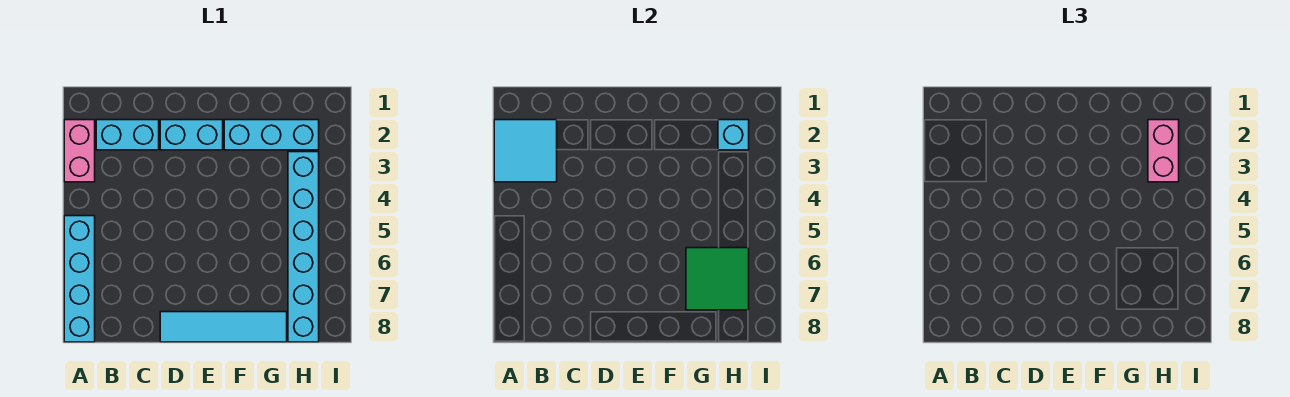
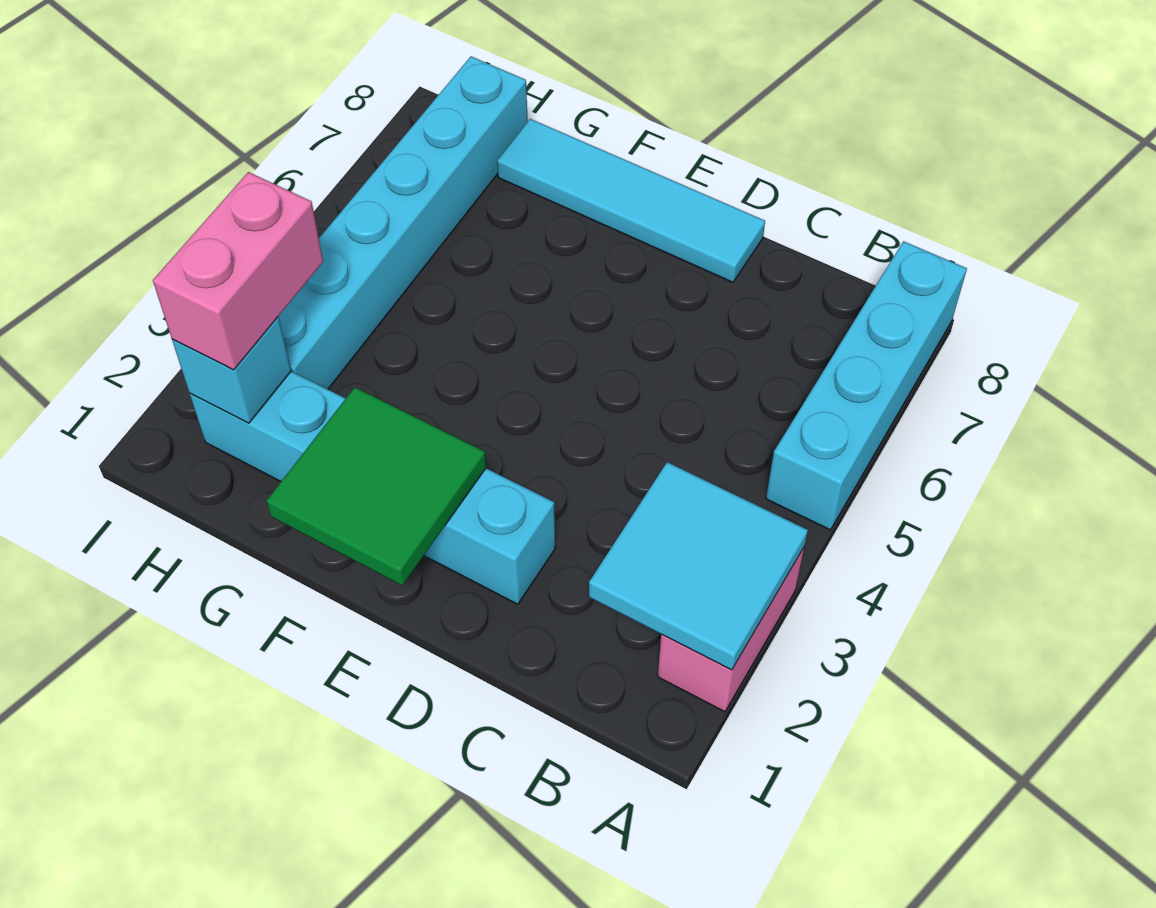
cyan brick B2:C2 level 1 -> none
green tile G6:H7 level 2 -> green tile E1:F2 level 2

